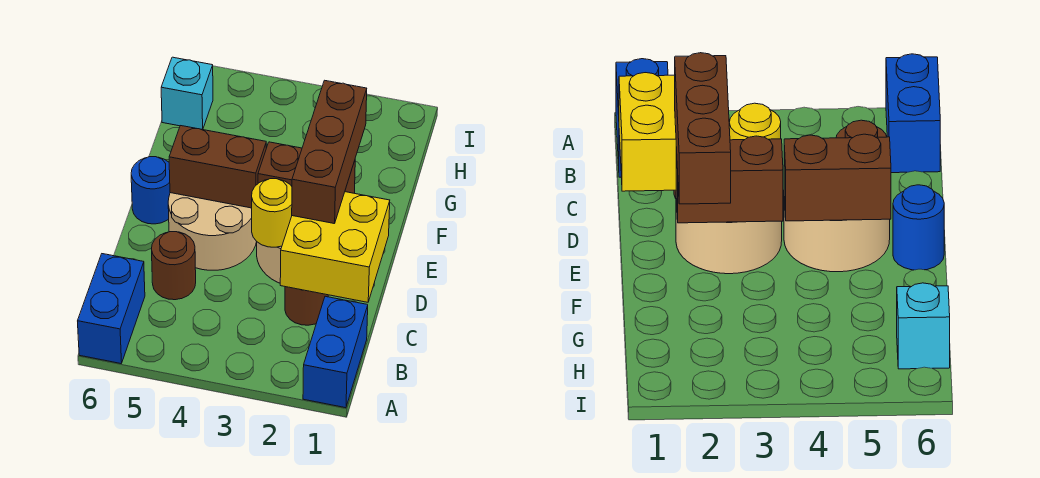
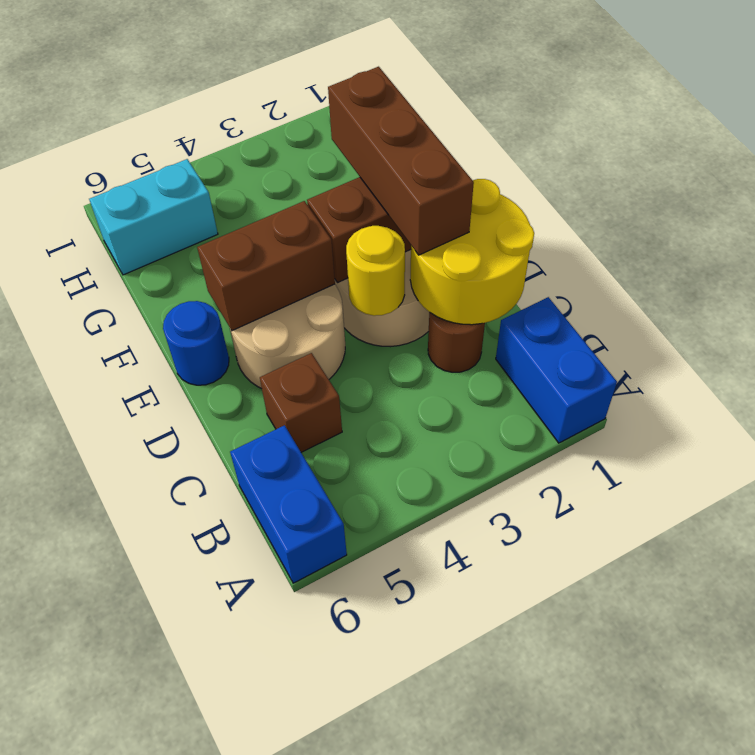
yellow brick C1:D2 level 2 -> yellow round brick C1:D2 level 2
brown round brick C5 level 1 -> brown brick C5 level 1
cyan brick H6 level 1 -> cyan brick H5:H6 level 1

